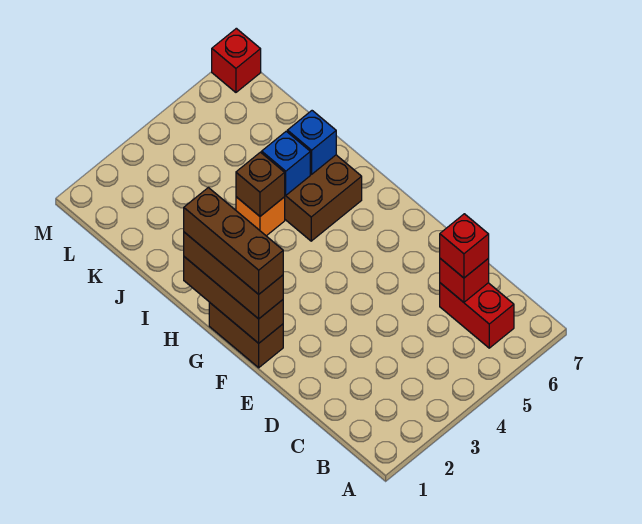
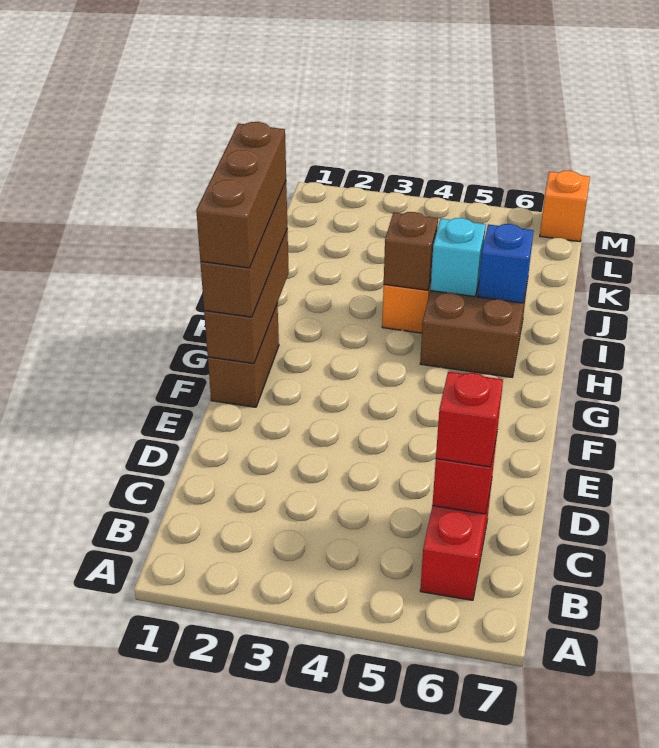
blue brick I5 level 2 -> cyan brick I5 level 2
red brick M7 level 1 -> orange brick M7 level 1

